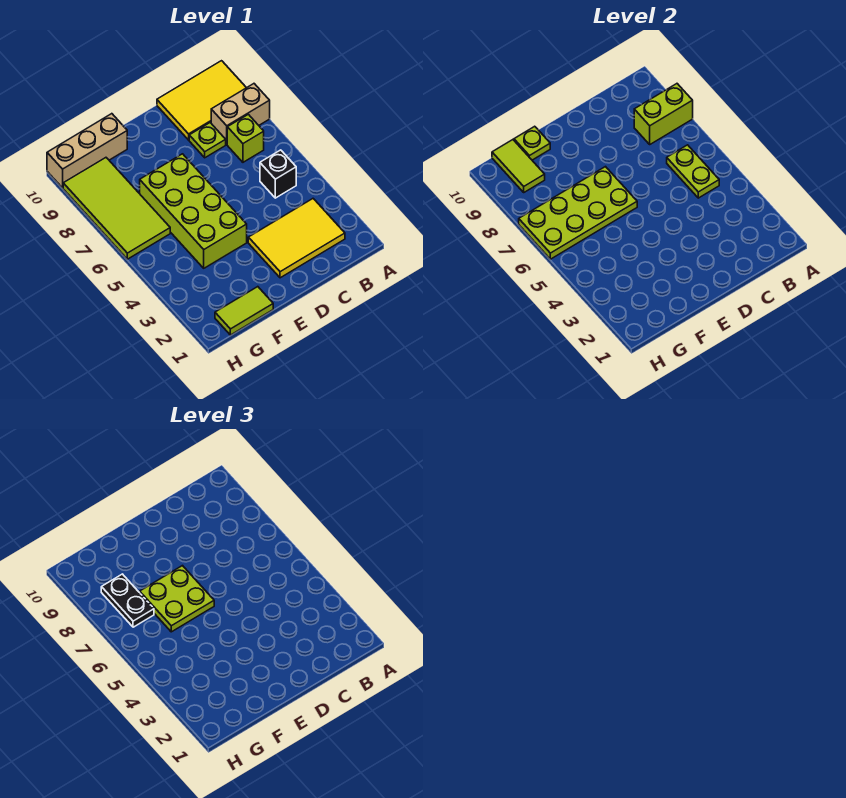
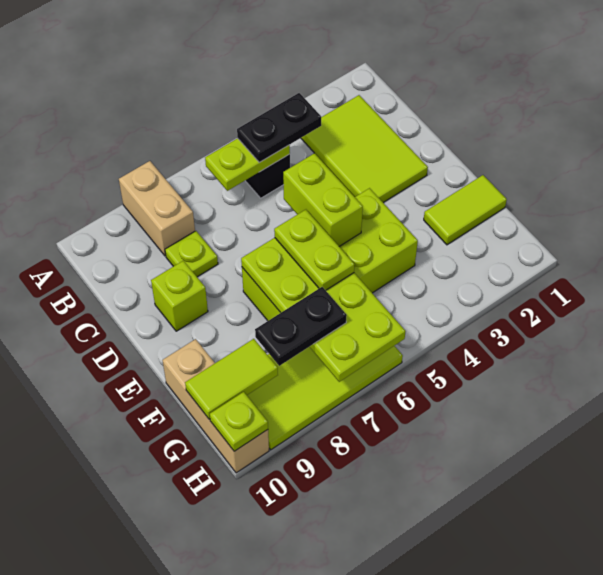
lime brick A8:B8 level 2 -> lime brick D5:E5 level 2
yellow tile A9:C10 level 1 -> none
yellow tile B2:D3 level 1 -> lime tile B2:D3 level 1
none -> black plate B4:B5 level 3
lime brick B7 level 1 -> lime brick D9 level 1
lime plate E6:F7 level 3 -> lime plate E6:F6 level 3
lime tile F1:G1 level 1 -> lime tile F1:F2 level 1
lime plate F10 level 2 -> lime plate H10 level 2

